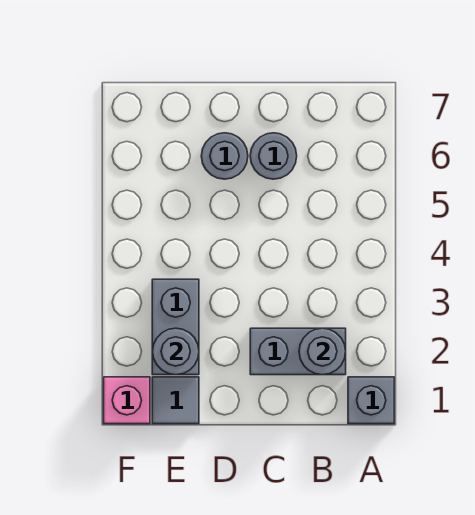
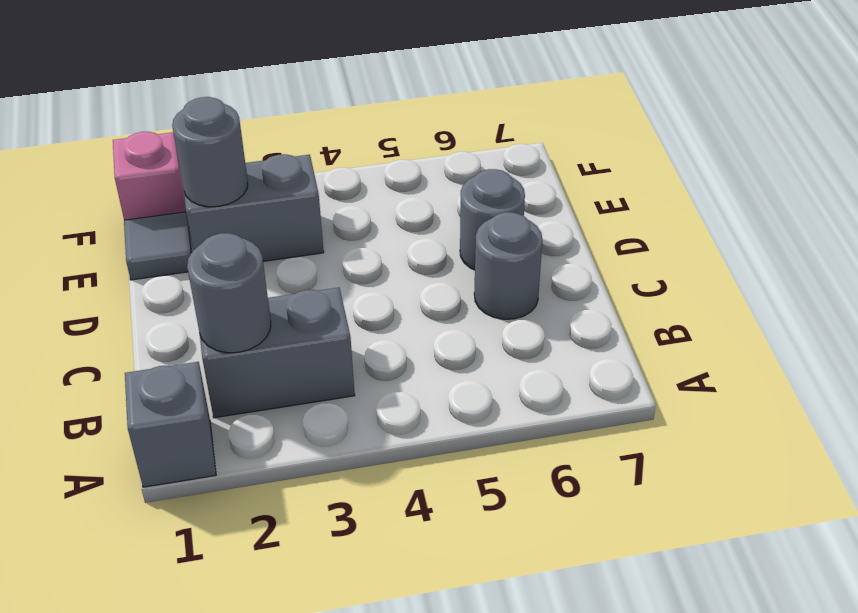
grey brick B2:C2 level 1 -> grey brick B2:B3 level 1

